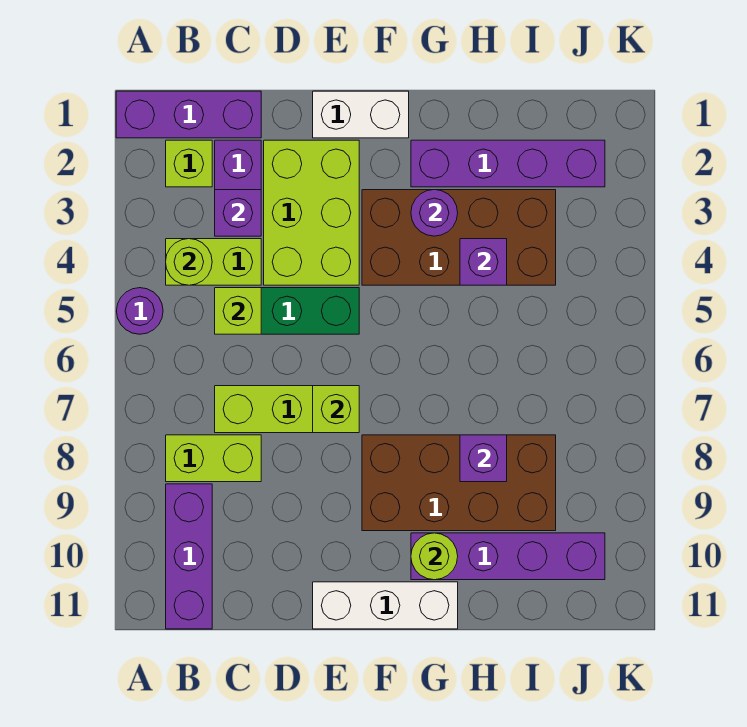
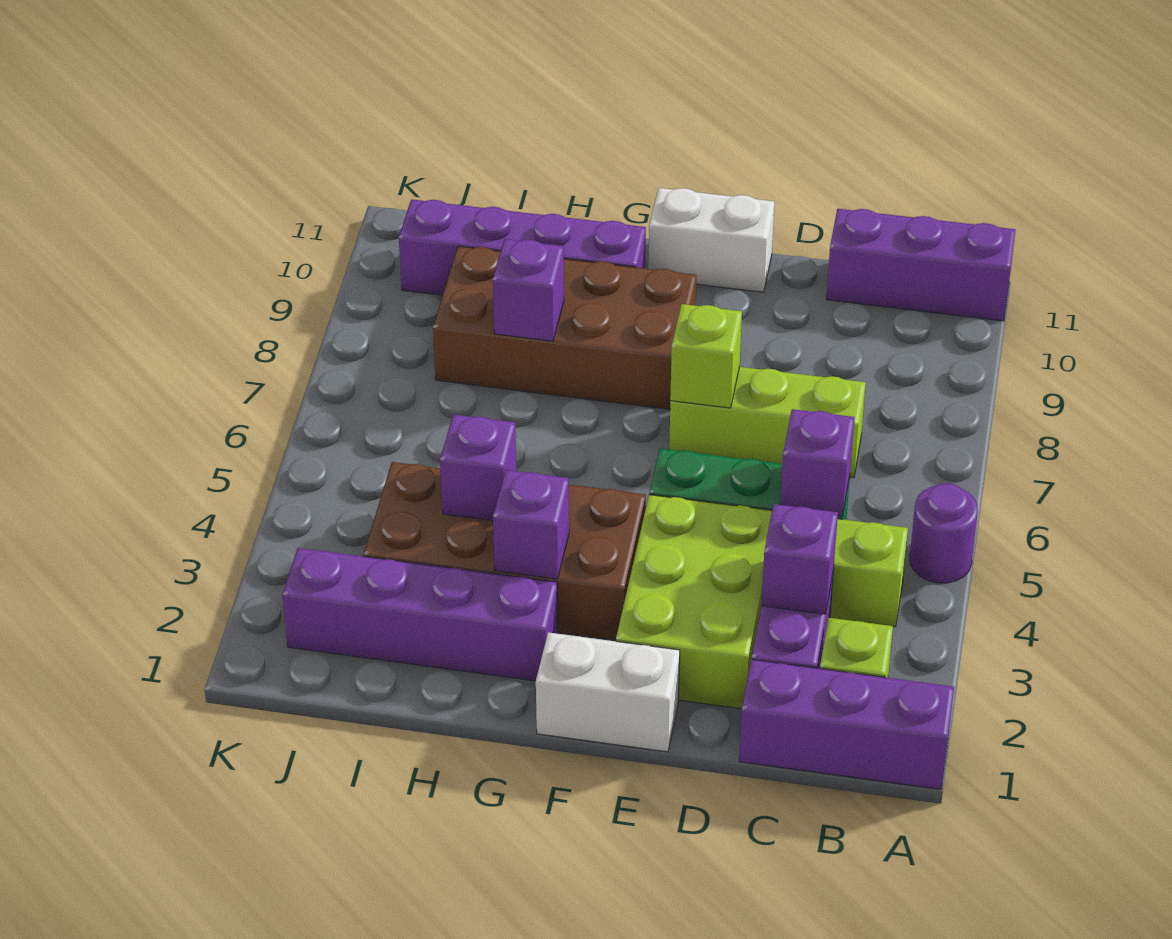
lime round brick B4 level 2 -> none
lime brick B8:C8 level 1 -> none
purple brick B9:B11 level 1 -> purple brick A11:C11 level 1
lime brick C5 level 2 -> purple brick C5 level 2
white brick E11:G11 level 1 -> white brick E11:F11 level 1
purple round brick G3 level 2 -> purple brick G3 level 2
lime round brick G10 level 2 -> none

